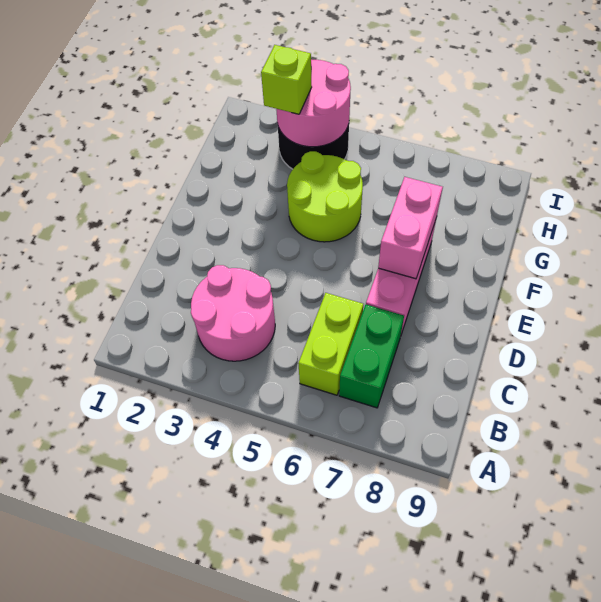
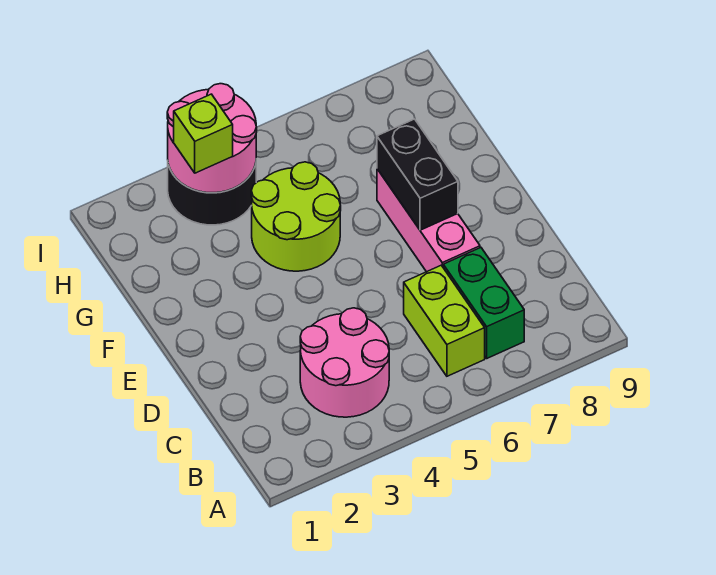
pink brick E7:F7 level 2 -> black brick E7:F7 level 2

